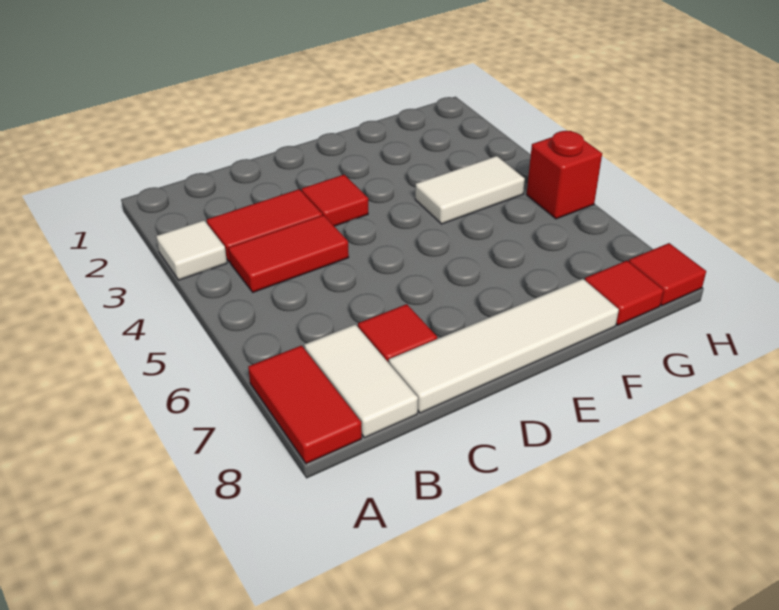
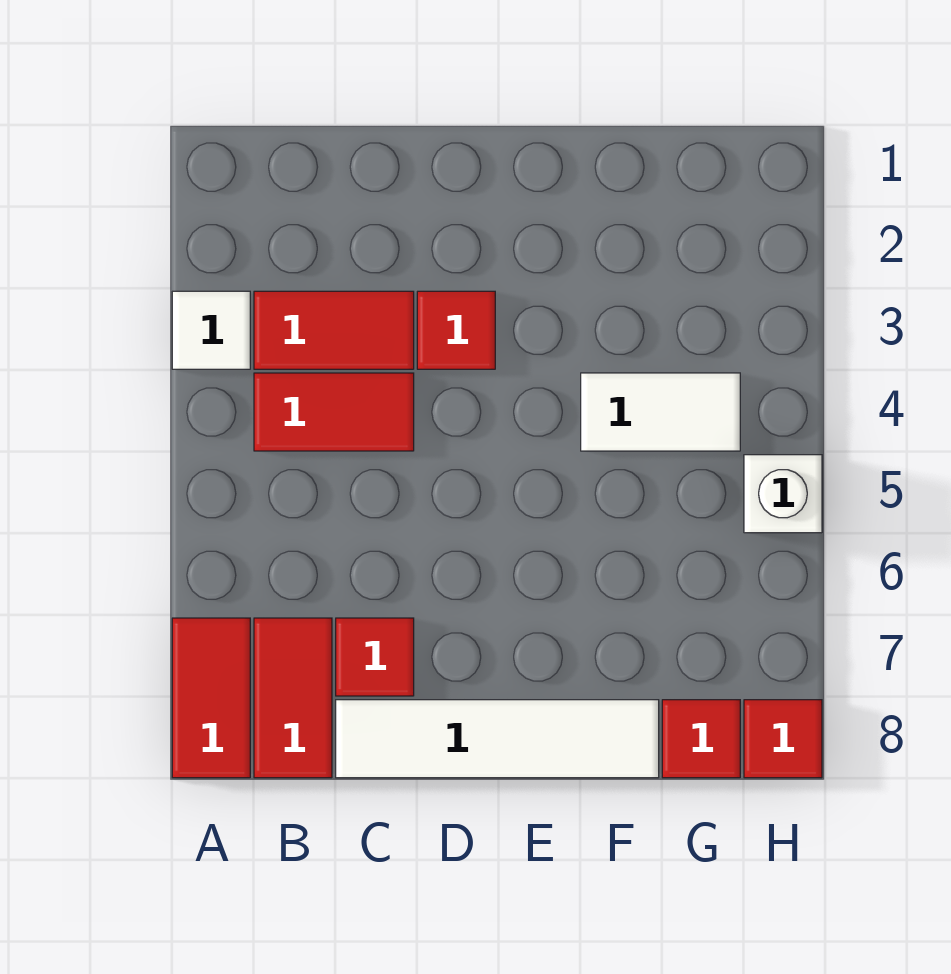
white tile B7:B8 level 1 -> red tile B7:B8 level 1
red brick H5 level 1 -> white brick H5 level 1

